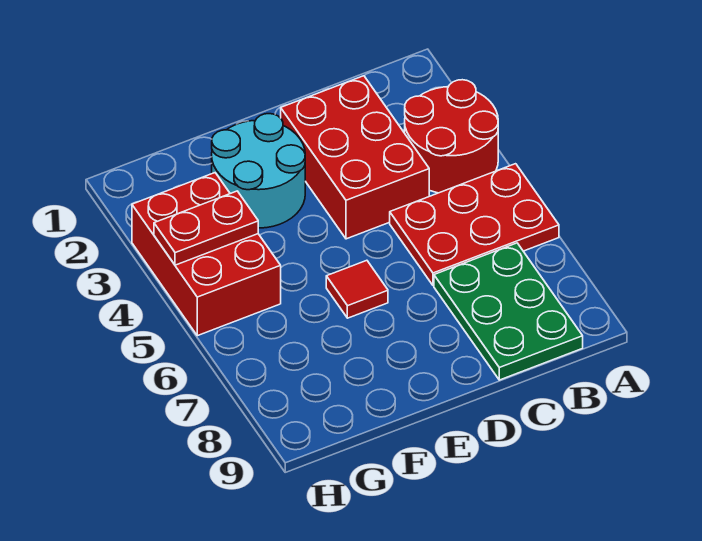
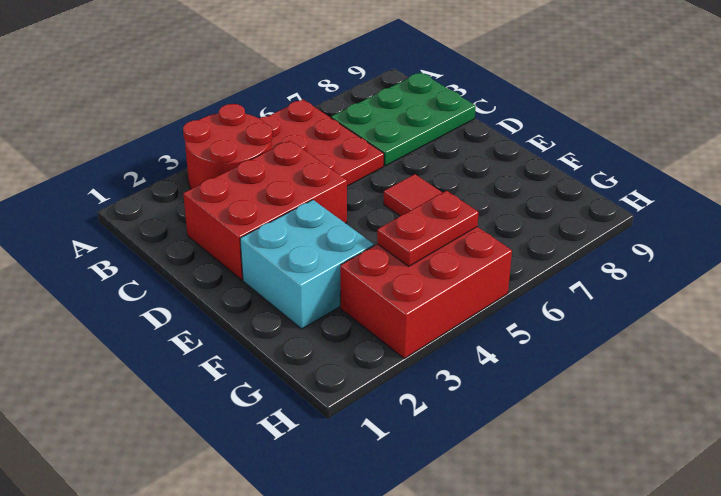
cyan round brick E2:F3 level 1 -> cyan brick E2:F3 level 1
red plate G4:H4 level 2 -> red plate G4:G5 level 2

